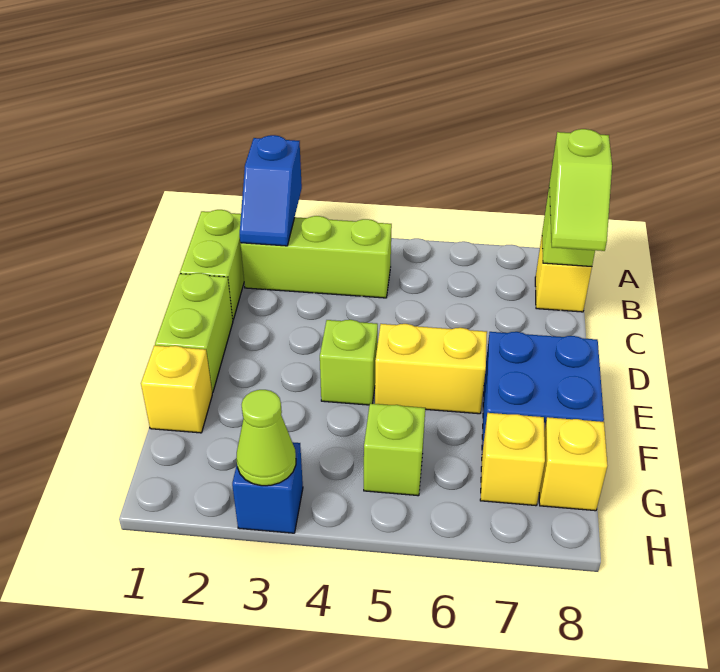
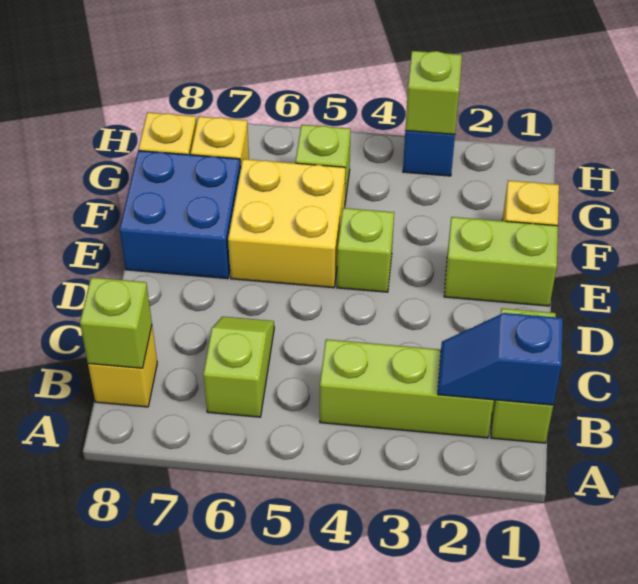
blue slope A2:B2 level 2 top A -> blue slope B1:B2 level 2 top 1
lime slope B8:C8 level 3 top B -> lime slope B6:C6 level 1 top B
lime brick D1:E1 level 1 -> lime brick E1:E2 level 1
yellow brick E5:E6 level 1 -> yellow brick E5:F6 level 1
lime cone H3 level 2 -> lime brick H3 level 2

